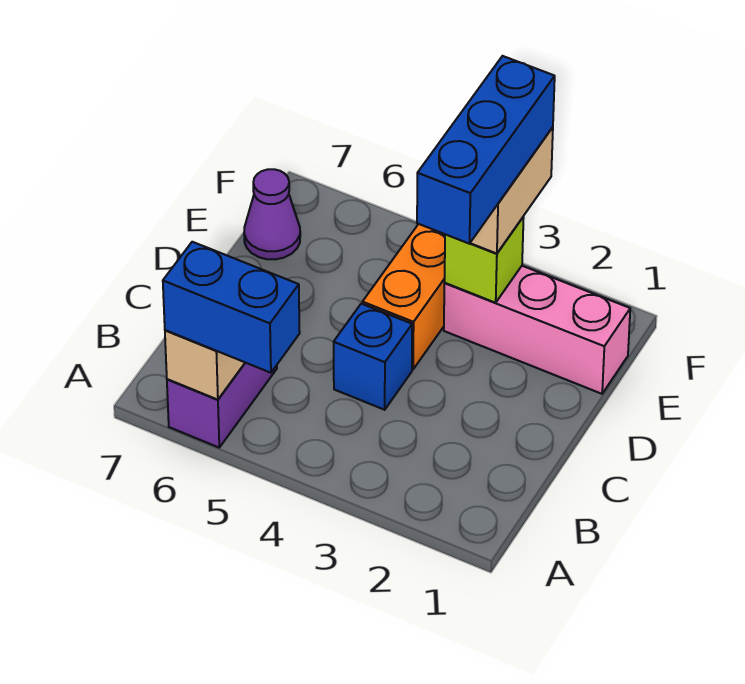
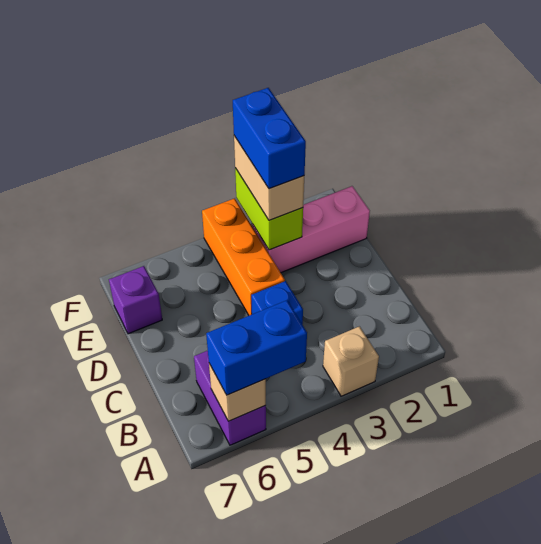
none -> tan brick A3 level 1
blue brick D3:F3 level 4 -> blue brick E3:F3 level 4
lime brick E3 level 2 -> lime brick E3:F3 level 2
purple cone E7 level 1 -> purple brick E7 level 1

